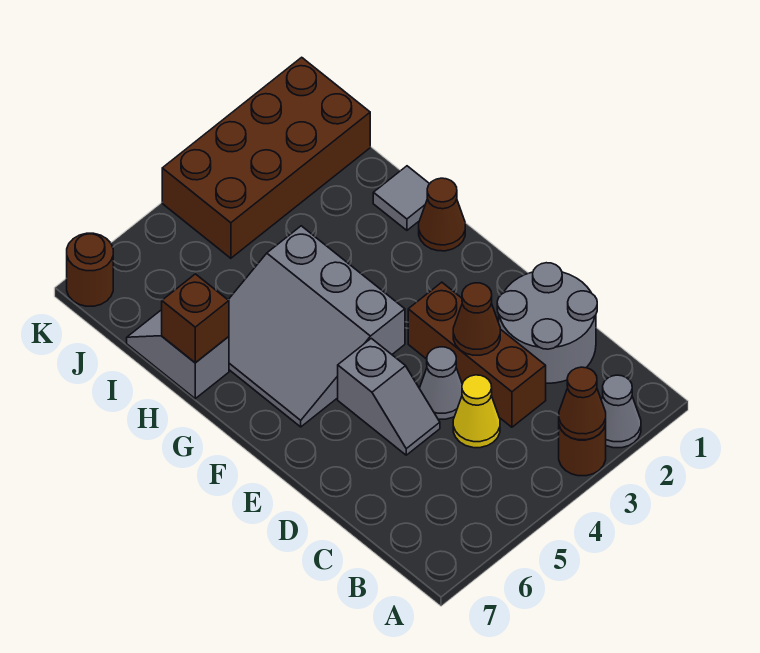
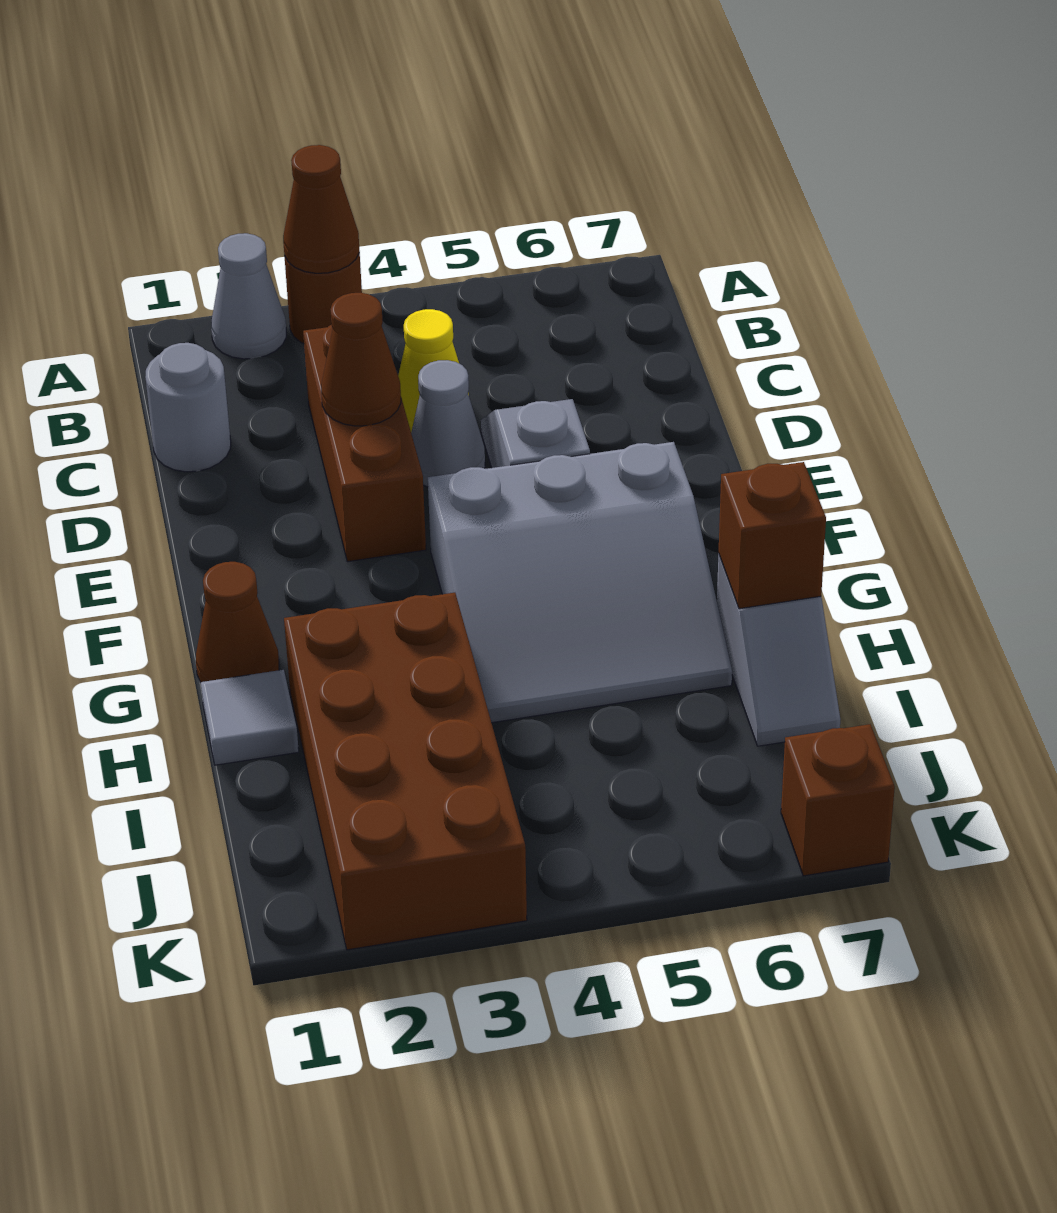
grey round brick C1:D2 level 1 -> grey round brick C1 level 1
grey slope F4:H6 level 1 top 4 -> grey slope F4:H6 level 1 top F
brown brick J1:K4 level 1 -> brown brick H2:K3 level 1
brown round brick K7 level 1 -> brown brick K7 level 1

